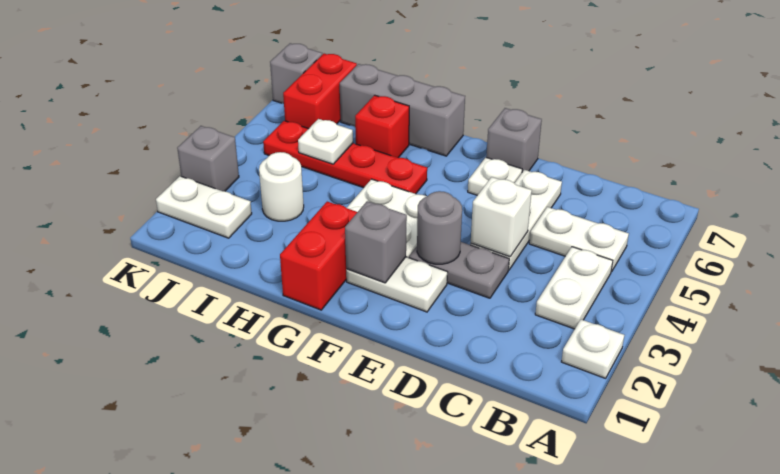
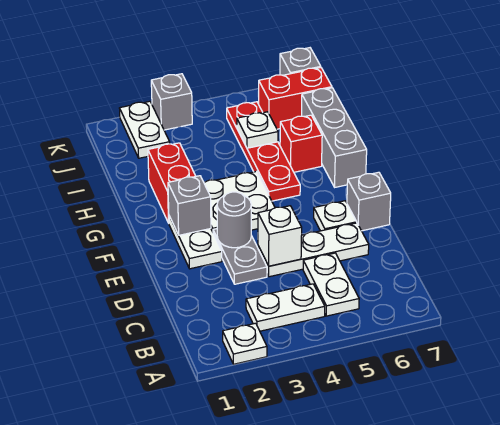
red brick G1:G2 level 1 -> red brick G2:H2 level 1
white round brick I3 level 1 -> none

